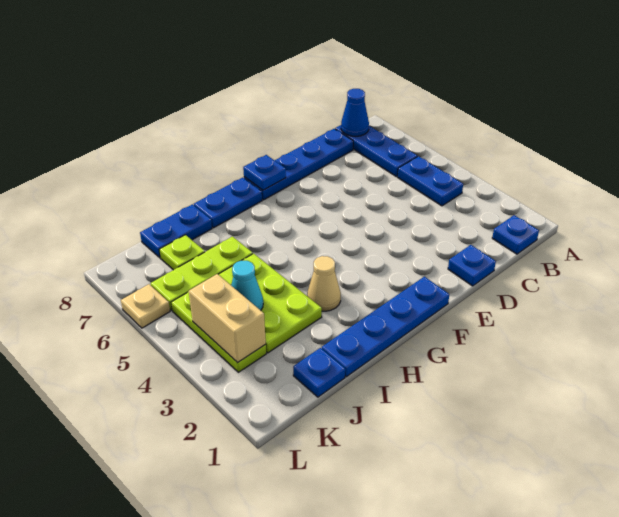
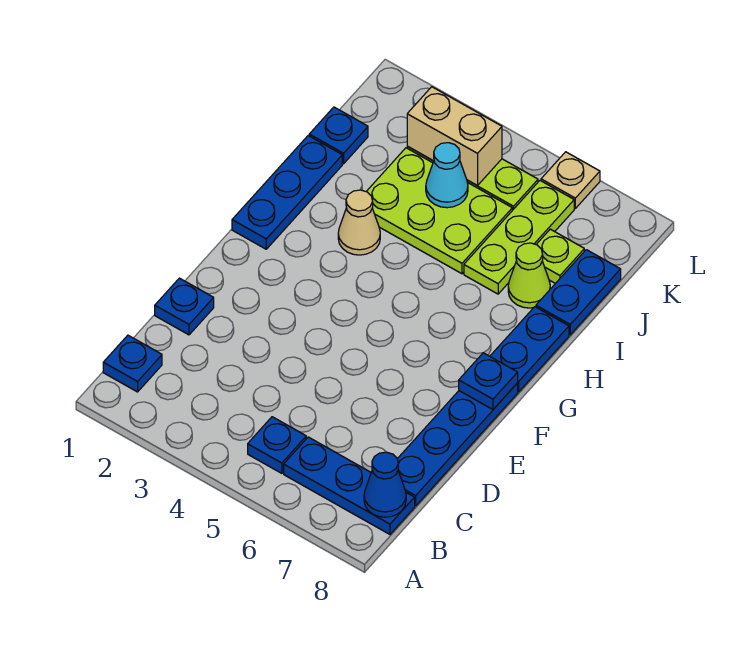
blue plate B4:B5 level 1 -> blue plate B5 level 1
blue plate F1:I1 level 1 -> blue plate G1:I1 level 1
none -> lime cone I7 level 1

